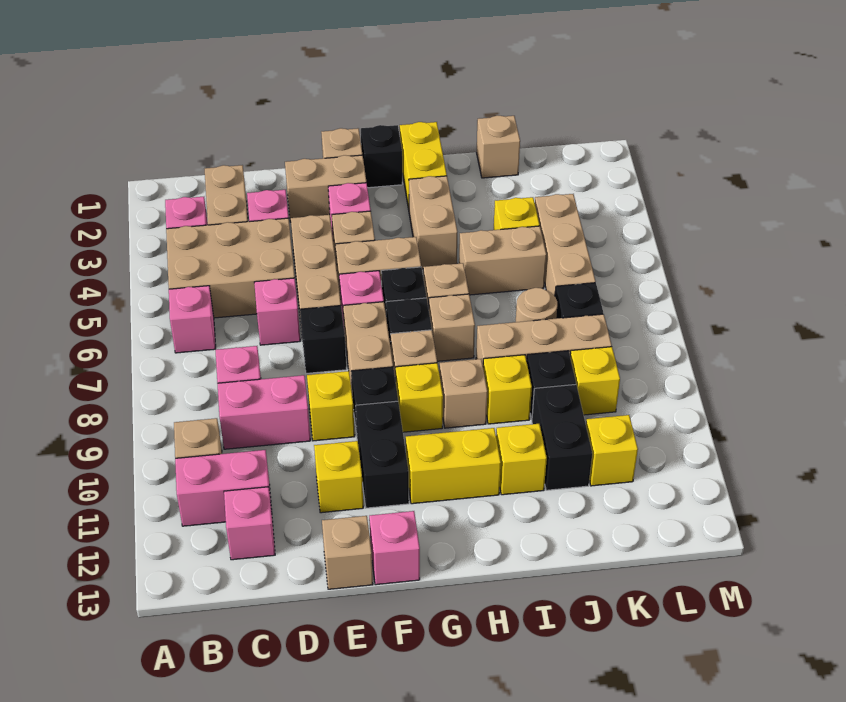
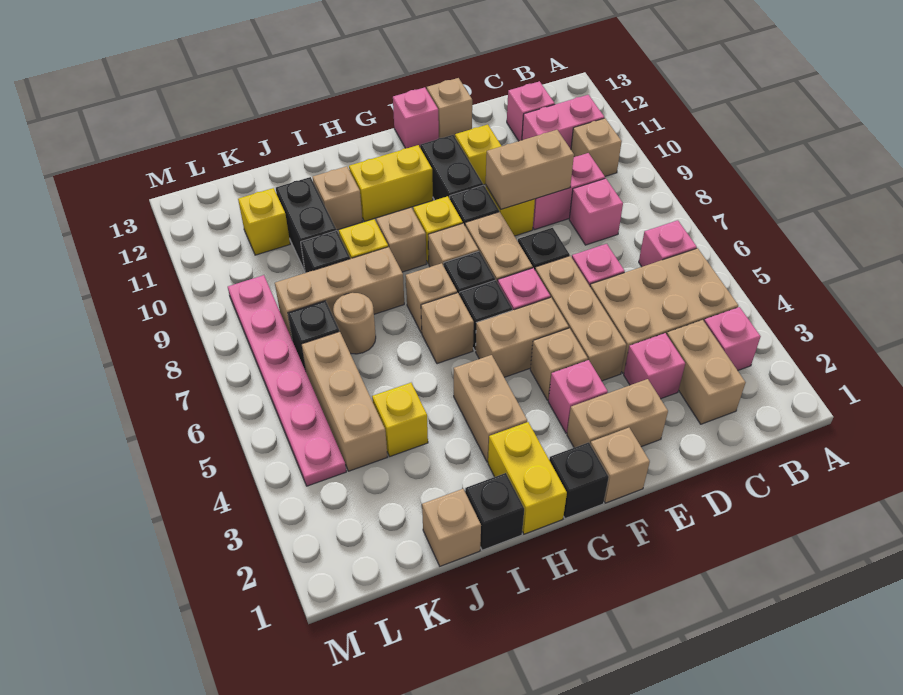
none -> black brick I1 level 1
tan brick I5:J5 level 1 -> tan brick D9:E9 level 2
yellow brick I11 level 1 -> tan brick I11 level 1
yellow brick K9 level 1 -> none
none -> pink plate L4:L9 level 1

